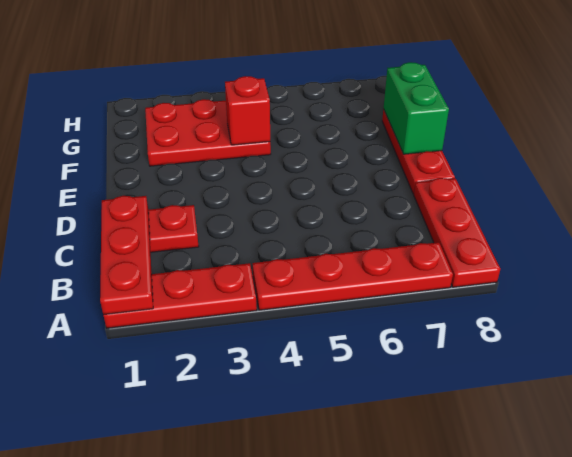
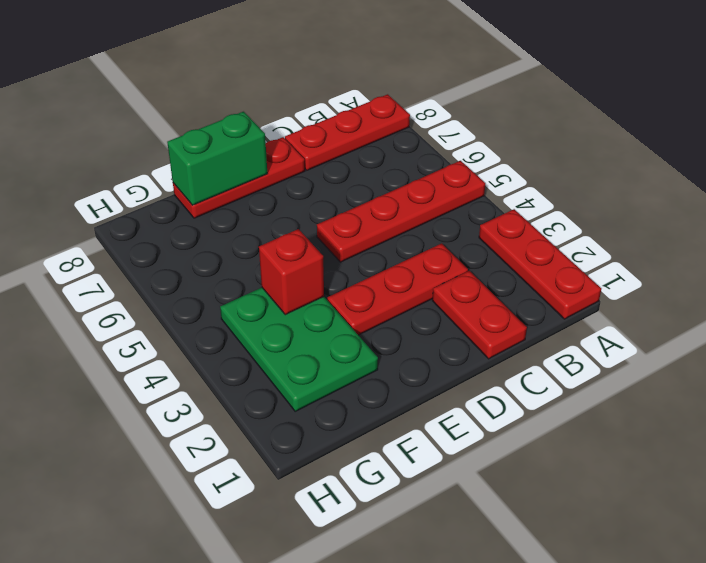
red plate A1:C1 level 2 -> red plate C3:E3 level 1
red plate A4:A7 level 1 -> red plate A5:D5 level 1
red plate F2:G4 level 1 -> green plate F2:G4 level 1

